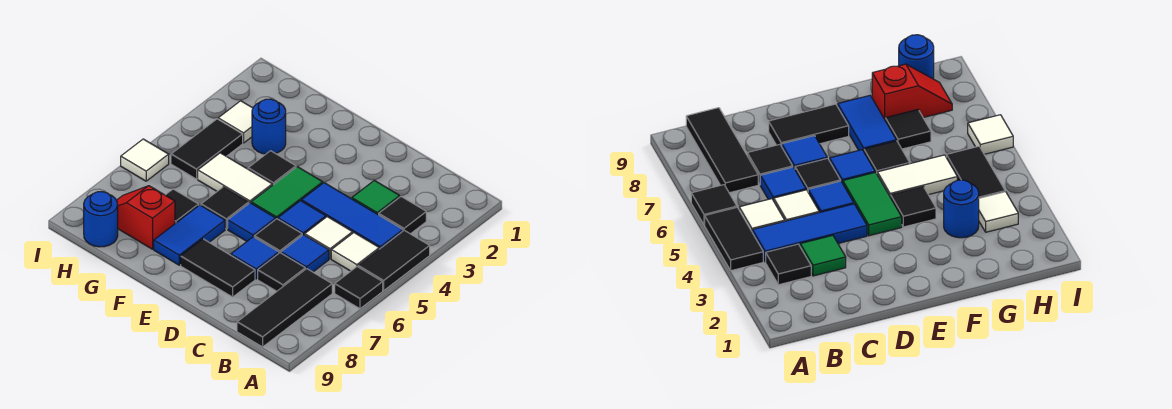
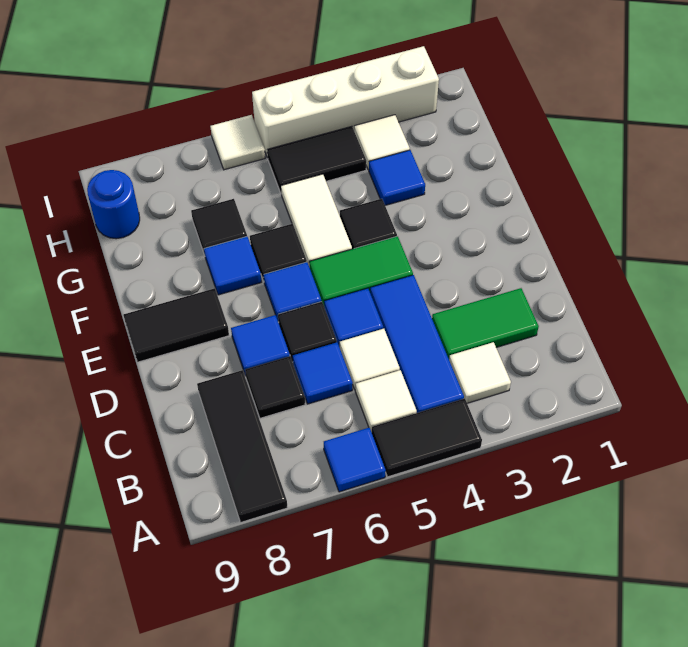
black tile A6 level 1 -> blue tile A6 level 1
black tile B3 level 1 -> white tile B3 level 1
black tile B7:B9 level 1 -> black tile A8:C8 level 1
green tile C3 level 1 -> green tile C2:C3 level 1
black tile D8:E8 level 1 -> black tile E8:E9 level 1
blue tile F7:F8 level 1 -> blue tile F7 level 1
blue round brick G3 level 1 -> blue tile G3 level 1
red slope G8:H8 level 1 top G -> none
none -> white brick I2:I5 level 1

